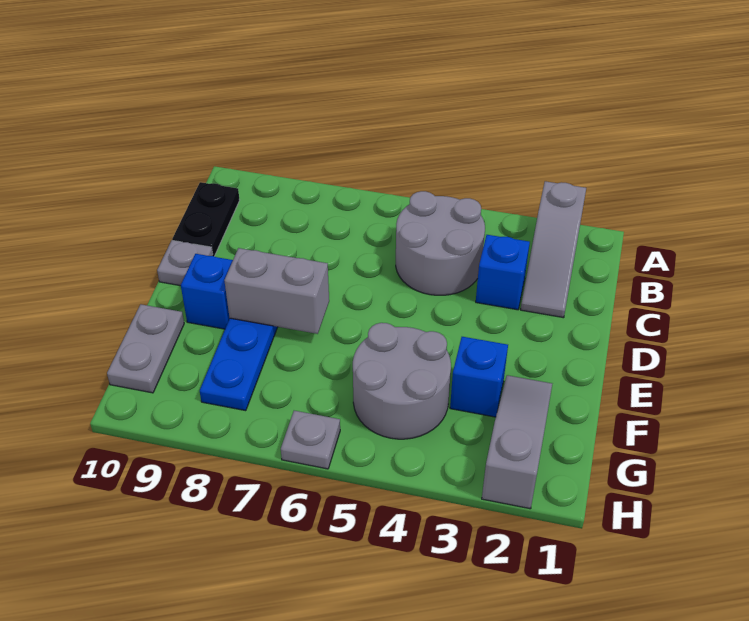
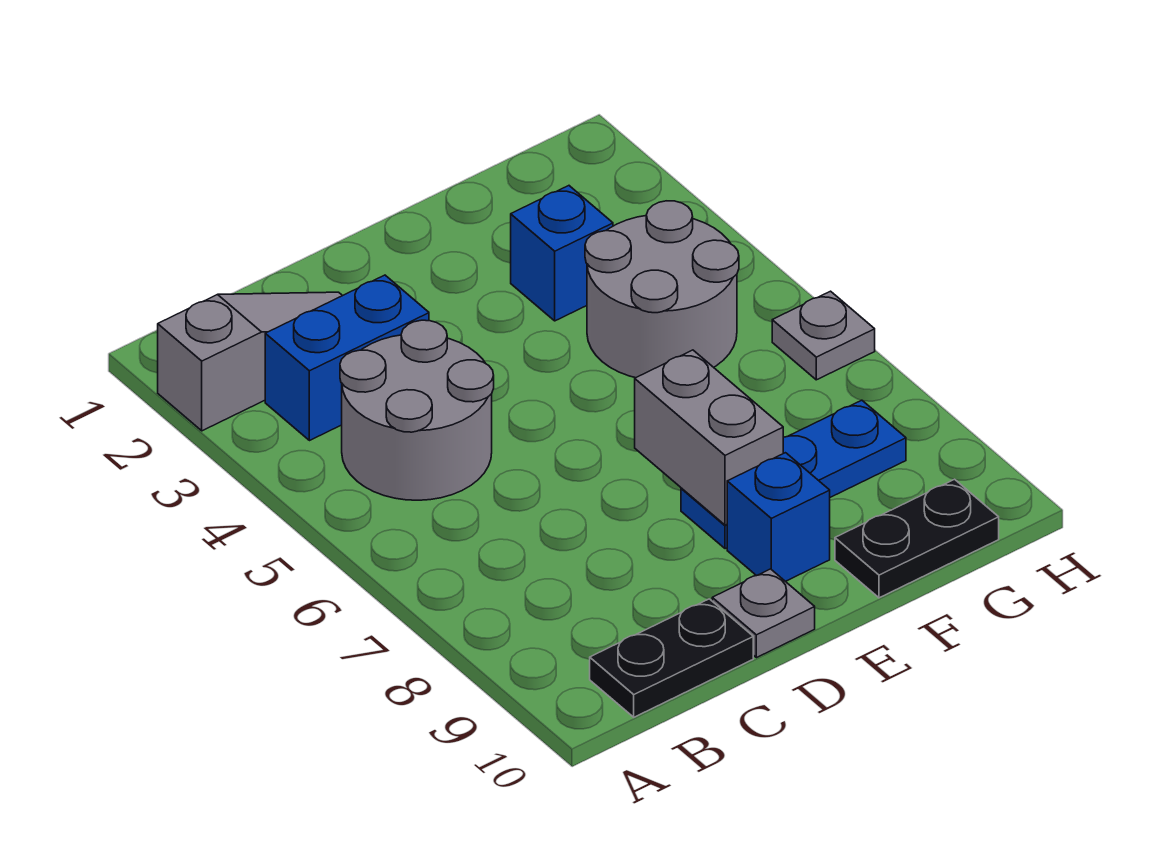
blue brick C3 level 1 -> blue brick B3:C3 level 1
grey slope F2:H2 level 1 top H -> none
grey plate F10:G10 level 1 -> black plate F10:G10 level 1

